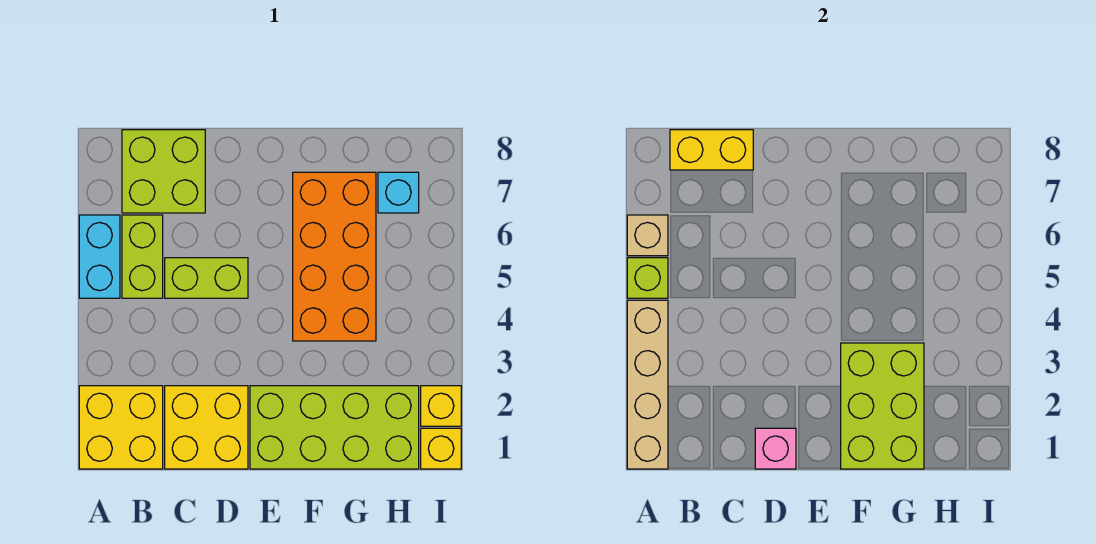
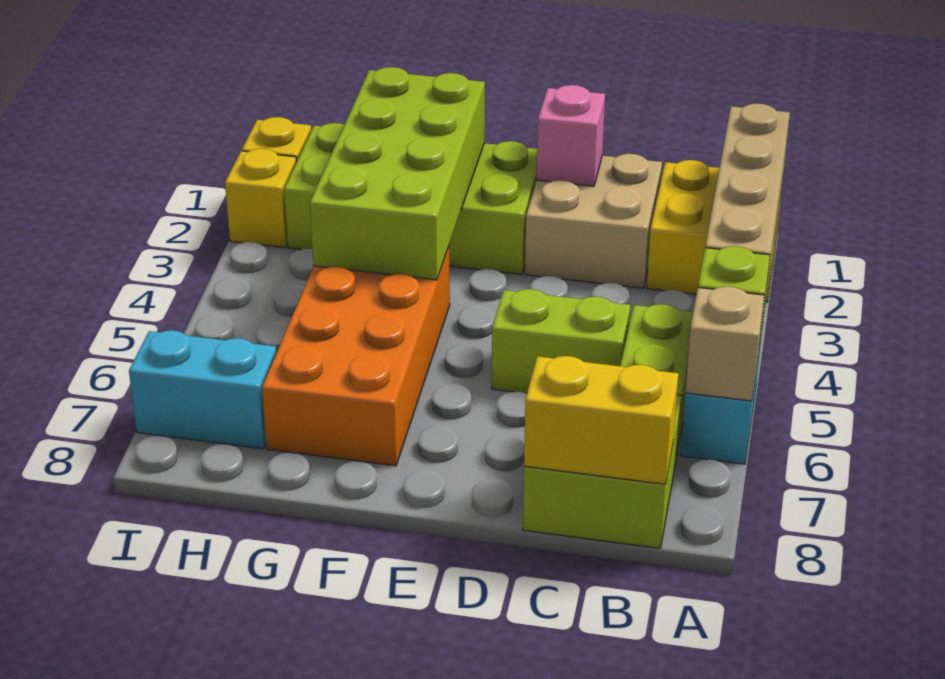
yellow brick C1:D2 level 1 -> tan brick C1:D2 level 1
lime brick F1:G3 level 2 -> lime brick F1:G4 level 2
cyan brick H7 level 1 -> cyan brick H7:I7 level 1

